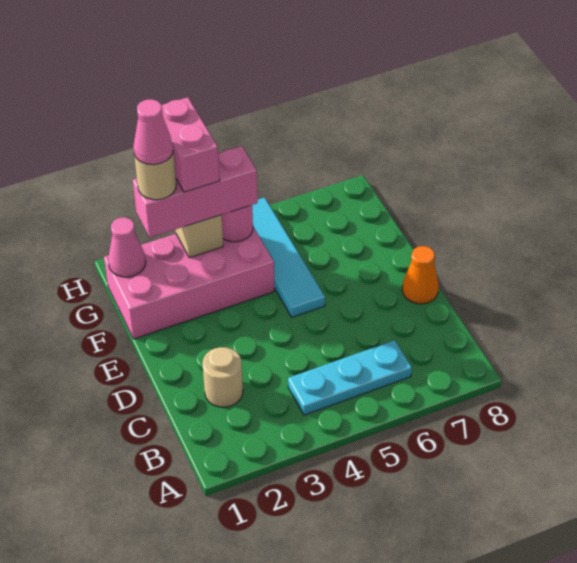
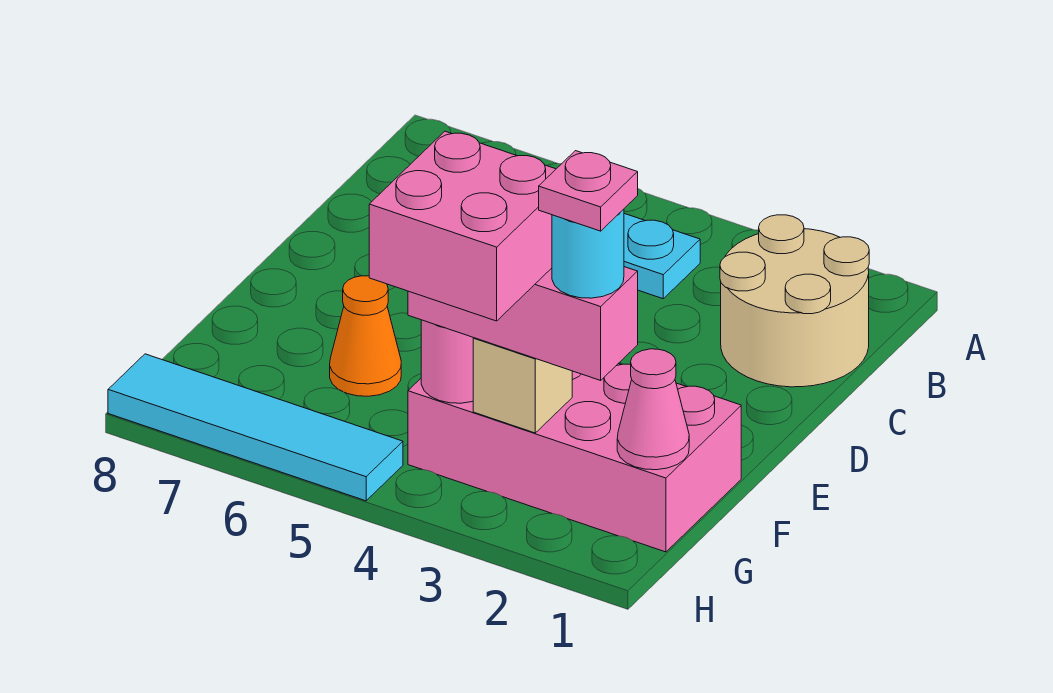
tan round brick C2 level 1 -> tan round brick B1:C2 level 1
orange cone D8 level 1 -> orange cone F6 level 1
cyan tile E5:H5 level 1 -> cyan tile H5:H8 level 1
tan round brick G2 level 4 -> cyan round brick G2 level 4
pink cone G2 level 5 -> pink plate G2 level 5
pink brick G3:H3 level 4 -> pink brick G3:H4 level 4

